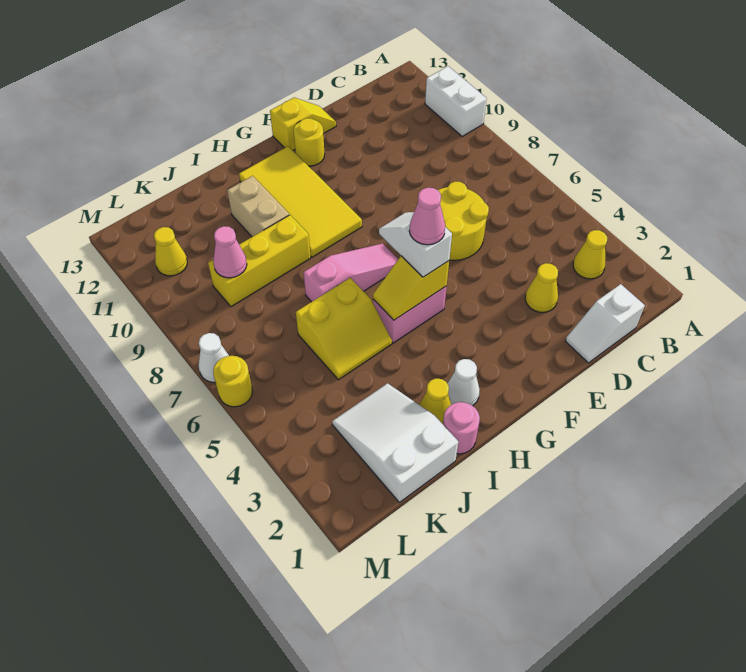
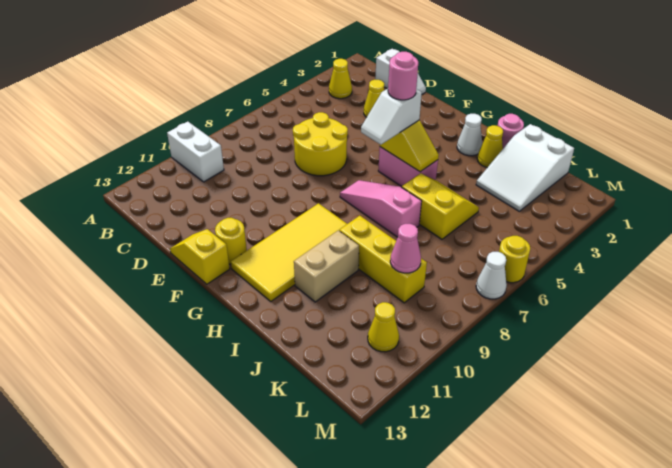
white brick A10:A11 level 1 -> white brick A10:B10 level 1
pink cone G5 level 4 -> pink round brick G5 level 4

